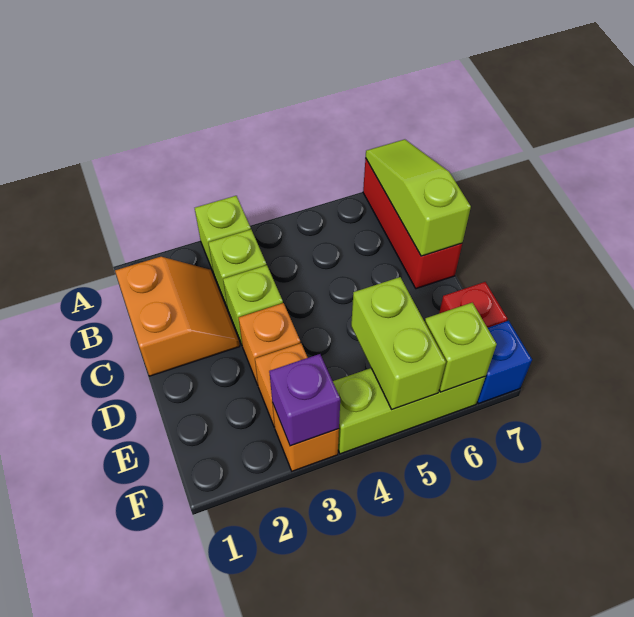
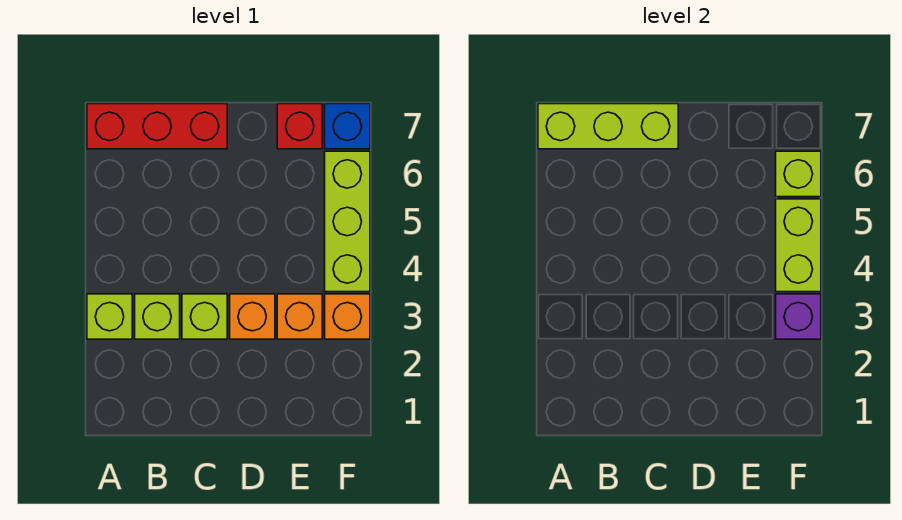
lime slope A7:C7 level 2 top C -> lime brick A7:C7 level 2
orange slope B1:C2 level 1 top 1 -> none
lime brick E5:F5 level 2 -> lime brick F4:F5 level 2

